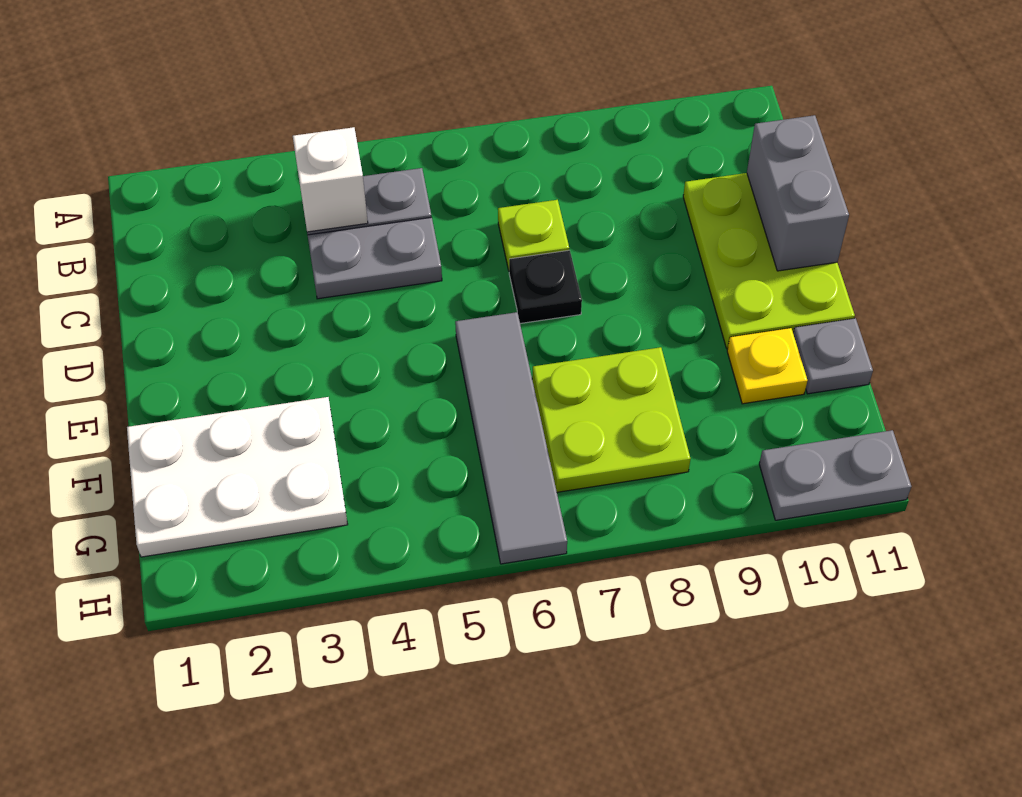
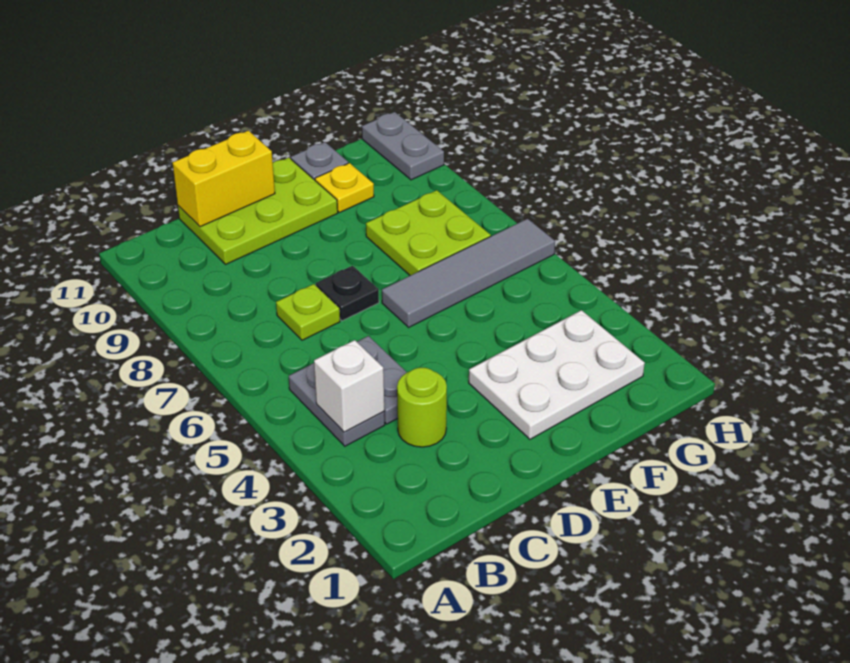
none -> lime round brick C3 level 1
grey brick C11:D11 level 2 -> yellow brick C11:D11 level 2
white plate F1:G3 level 1 -> white plate E2:G3 level 1

